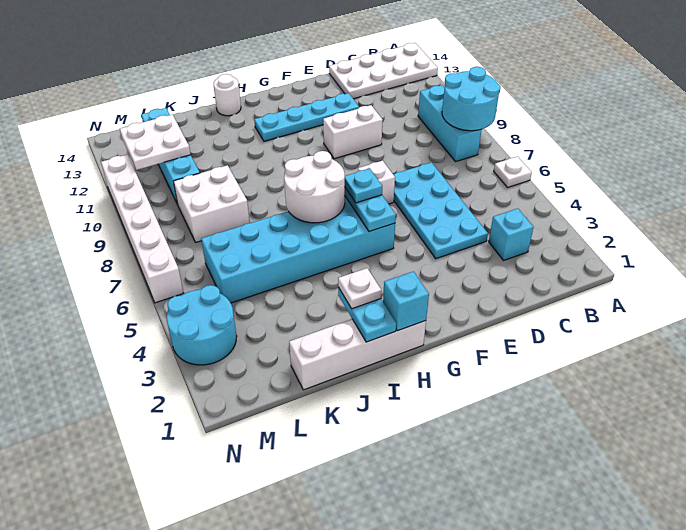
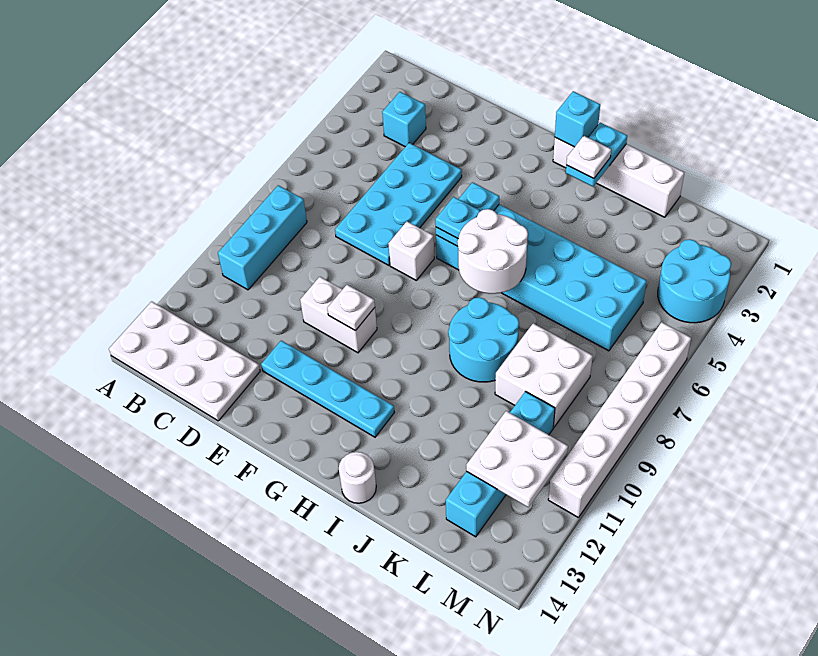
white plate A6 level 1 -> white plate F10 level 2
cyan round brick A8:B9 level 2 -> cyan round brick I8:J9 level 1

